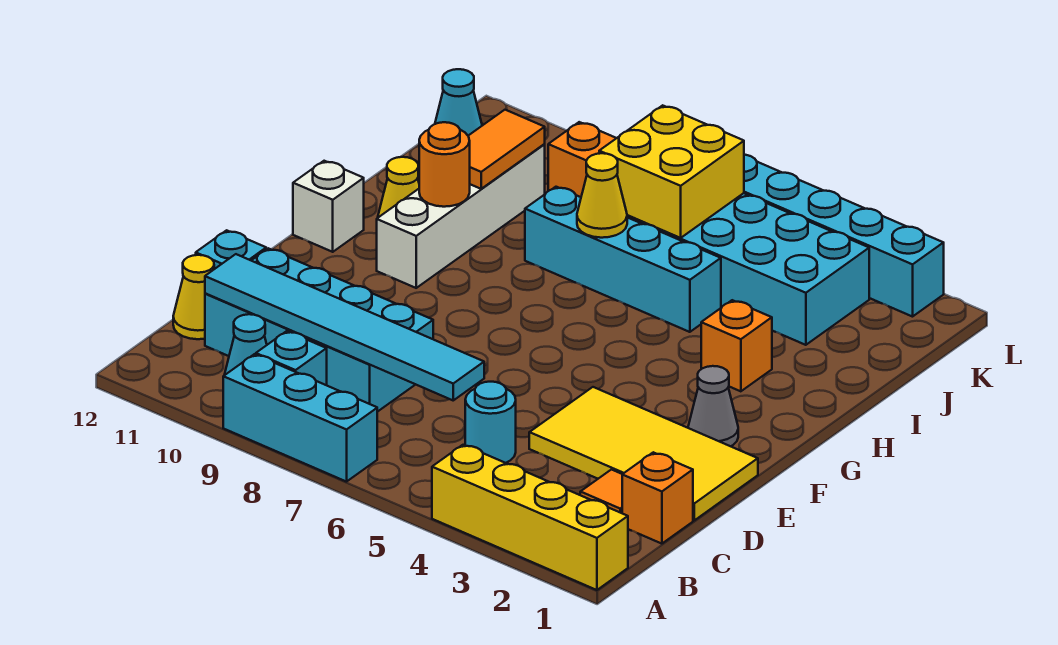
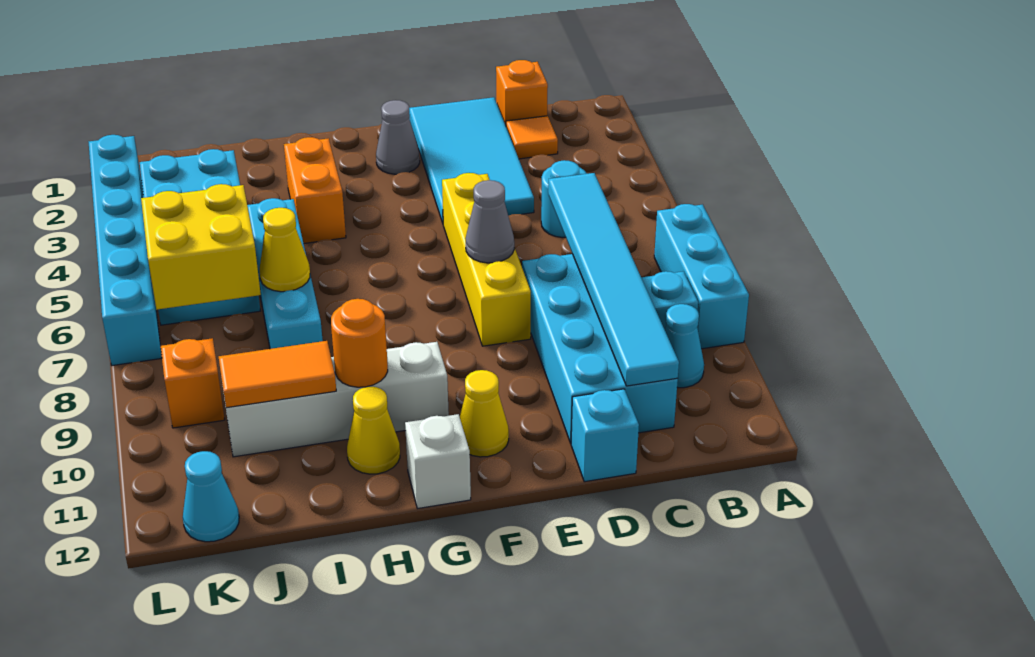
yellow brick A1:A4 level 1 -> yellow brick E5:E8 level 1
yellow cone C12 level 1 -> yellow cone F11 level 1
yellow tile D1:E4 level 1 -> cyan tile D1:E4 level 1
none -> grey cone E7 level 2
orange brick H3 level 1 -> orange brick H3:H4 level 1

